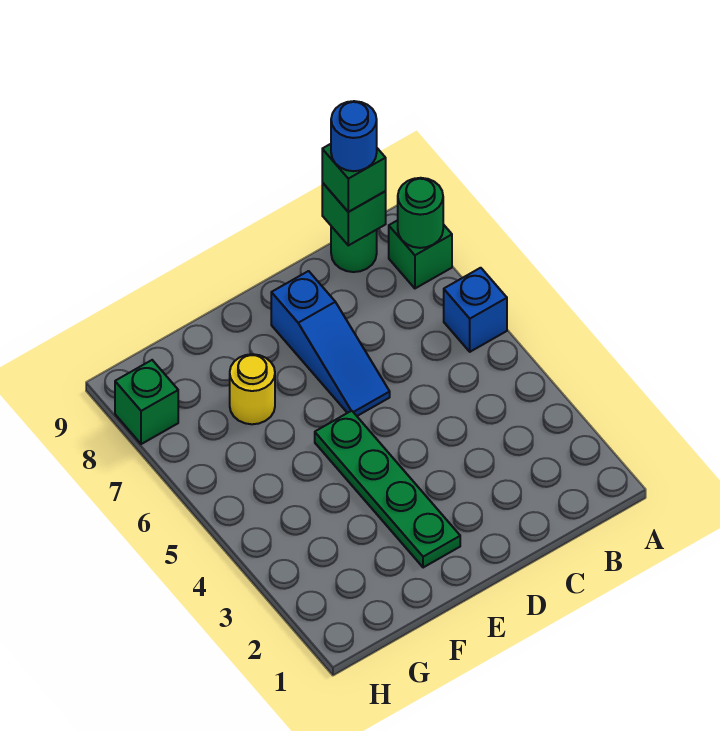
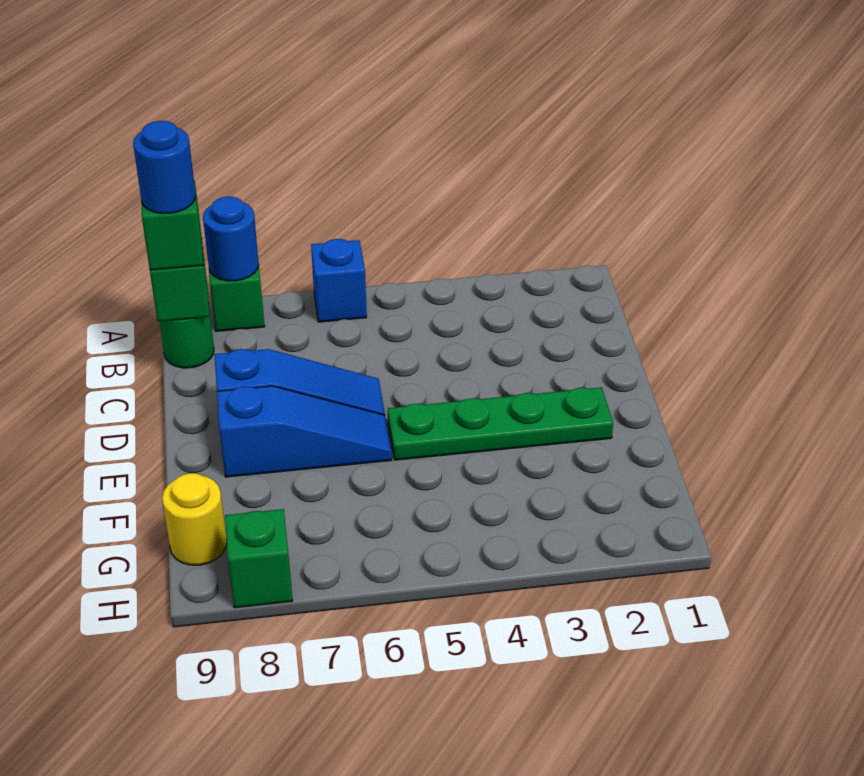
green round brick A8 level 2 -> blue round brick A8 level 2
none -> blue slope E6:E8 level 1 top 8
yellow round brick F7 level 1 -> yellow round brick G9 level 1

